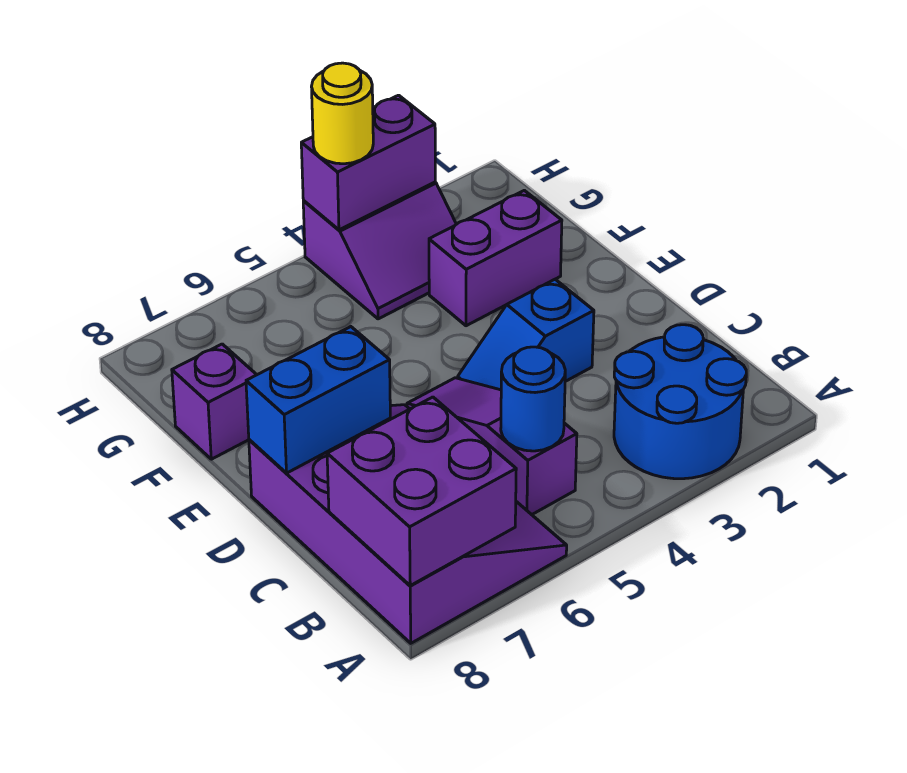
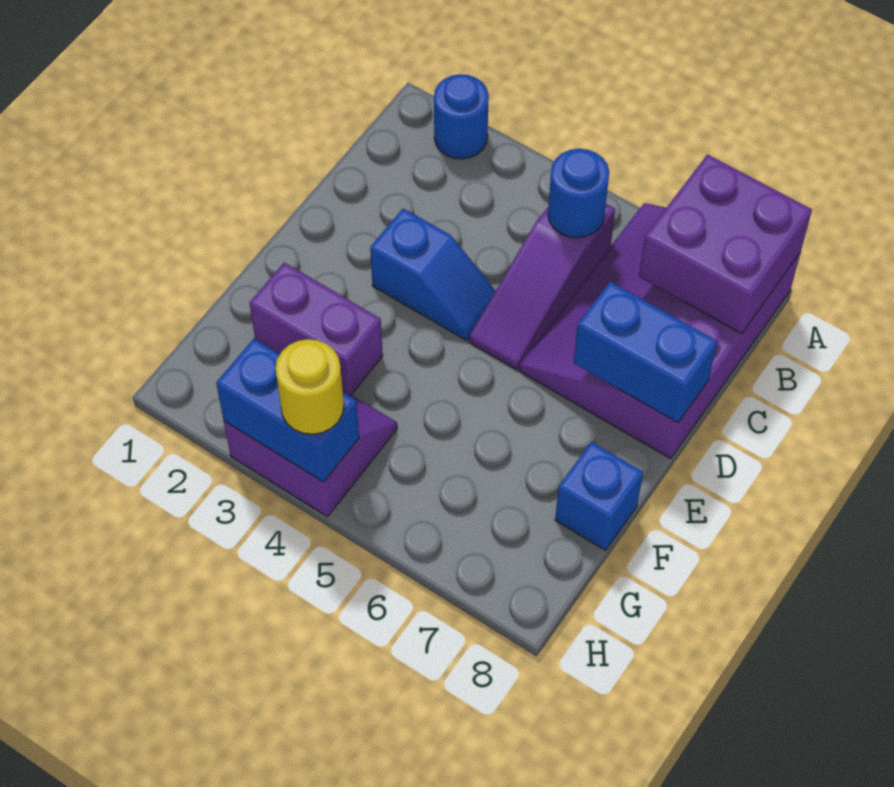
blue round brick A2:B3 level 1 -> blue round brick A2 level 1
purple brick F8 level 1 -> blue brick F8 level 1
purple brick H3:H4 level 2 -> blue brick H3:H4 level 2

